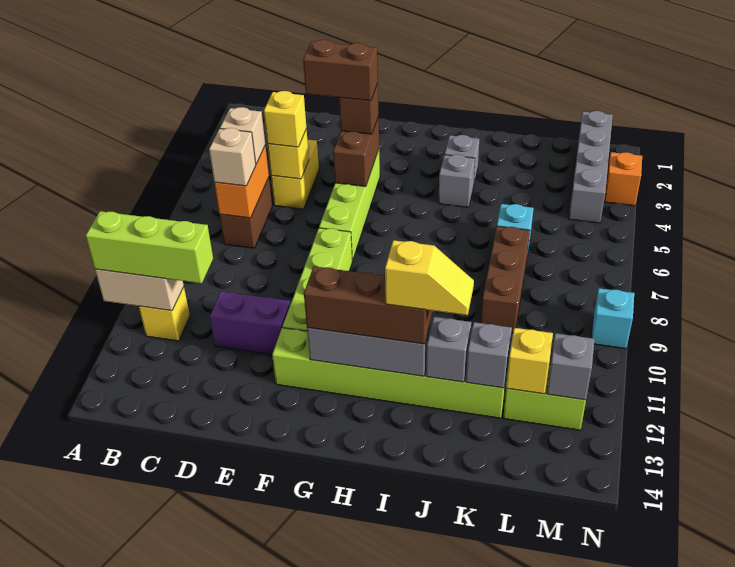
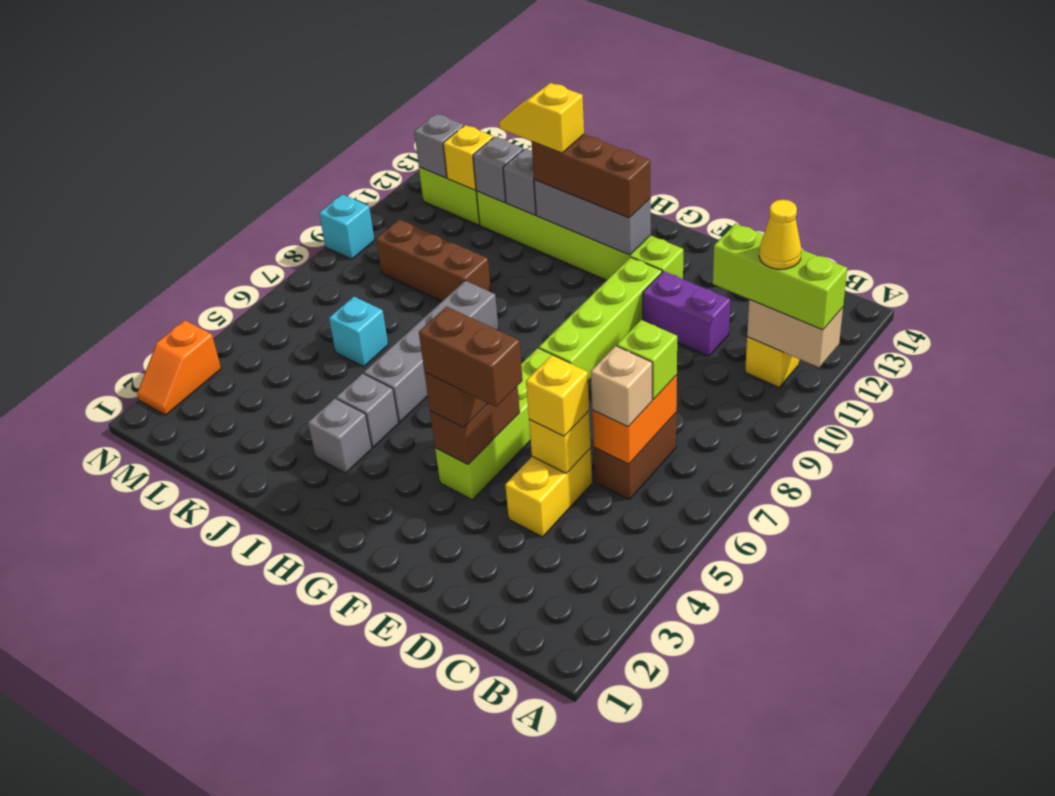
none -> yellow cone B11 level 4
tan brick C7 level 3 -> lime brick C7 level 3
brown brick K7:K9 level 1 -> brown brick J9:L9 level 1
grey brick M1:M4 level 1 -> grey brick I5:I8 level 1

